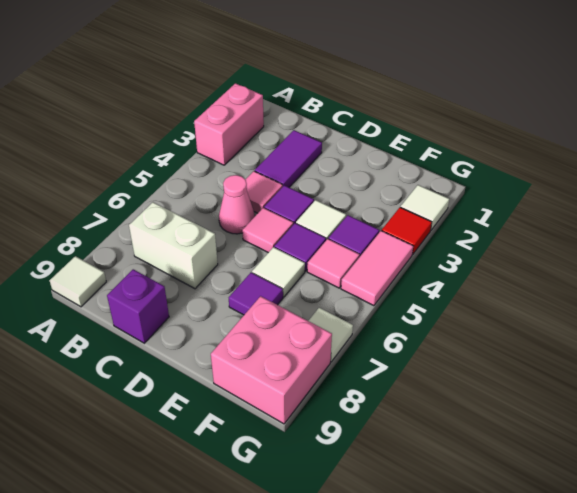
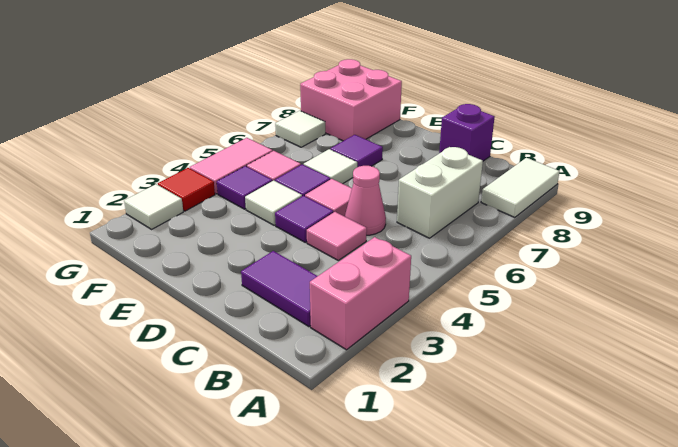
white tile A9 level 1 -> white tile A8:A9 level 1
white brick B7:C7 level 1 -> white brick B6:B7 level 1
purple tile C2:C3 level 1 -> purple tile B2:C2 level 1

